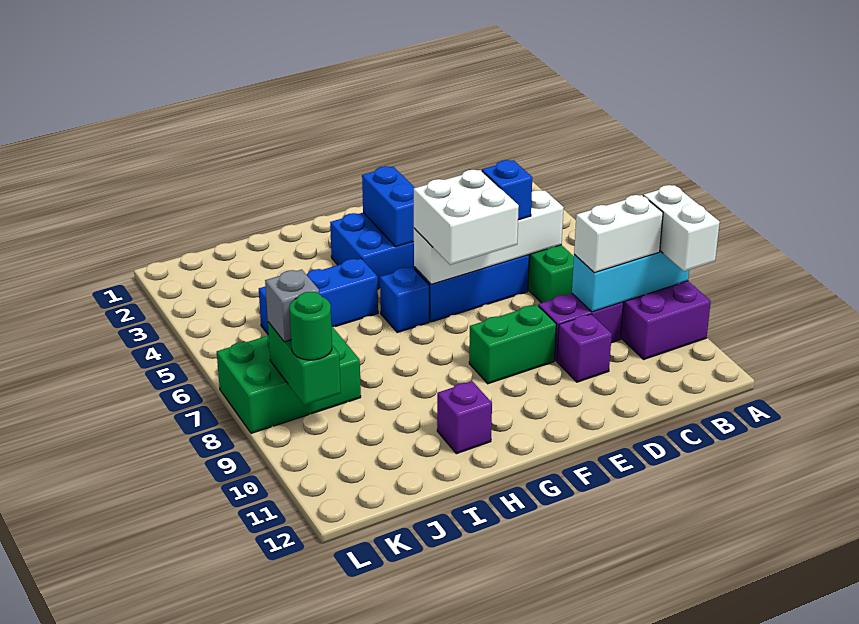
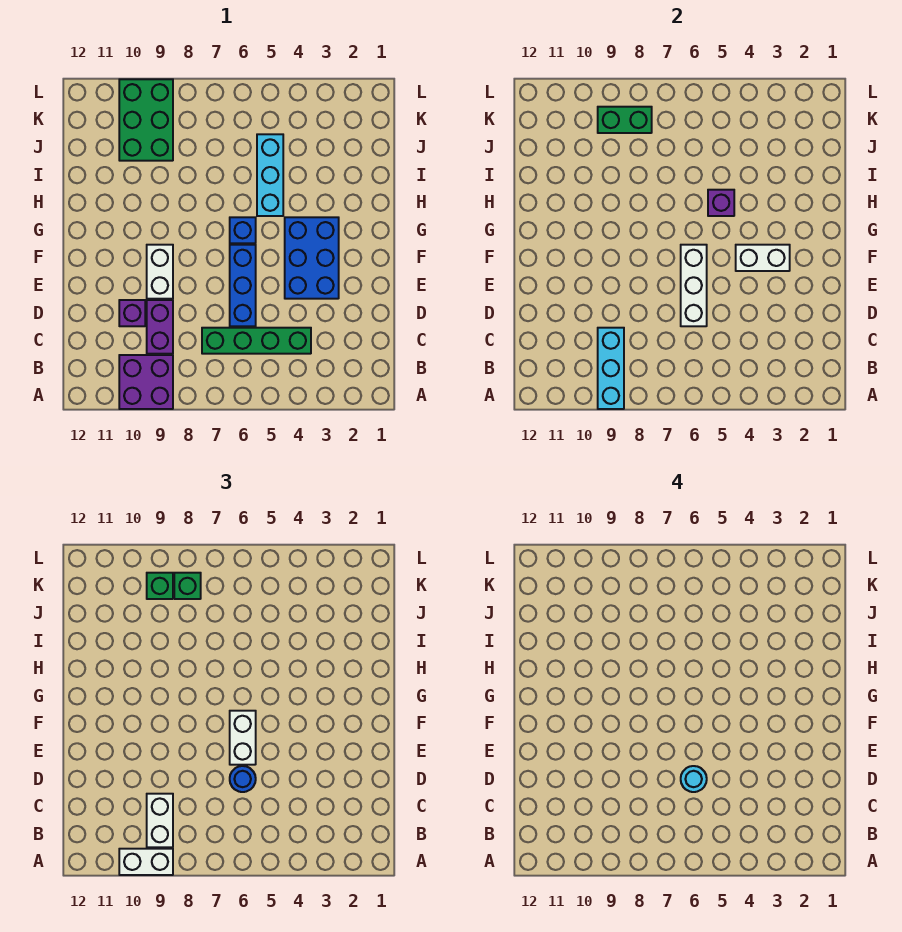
white brick C6:F6 level 2 -> white brick D6:F6 level 2
blue brick D6 level 3 -> blue round brick D6 level 3
none -> cyan round brick D6 level 4
white brick E6:F7 level 3 -> white brick E6:F6 level 3
green brick E9:F9 level 1 -> white brick E9:F9 level 1
blue brick F3:F4 level 2 -> white brick F3:F4 level 2
blue brick H5:J5 level 1 -> cyan brick H5:J5 level 1
purple brick H11 level 1 -> purple brick H5 level 2
green brick J7:L8 level 1 -> green brick J9:L10 level 1
grey brick K8 level 3 -> green brick K8 level 3
green round brick K9 level 3 -> green brick K9 level 3

